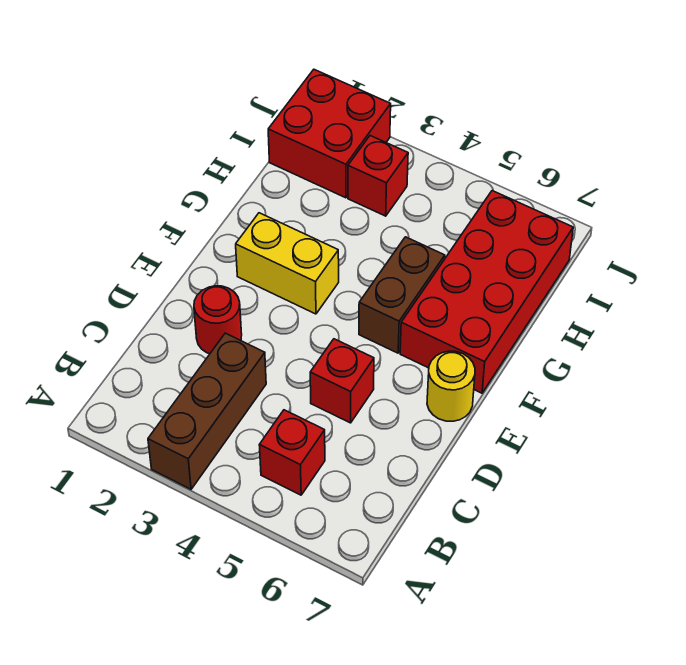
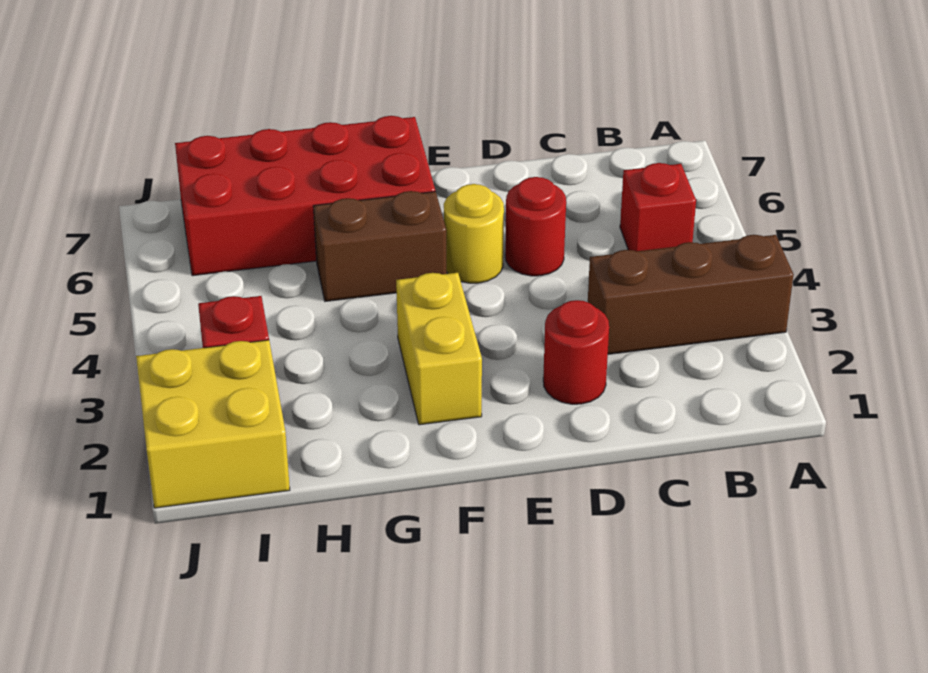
red brick D5 level 1 -> red round brick D5 level 1
yellow round brick E7 level 1 -> yellow round brick E5 level 1
red brick I1:J2 level 1 -> yellow brick I1:J2 level 1

